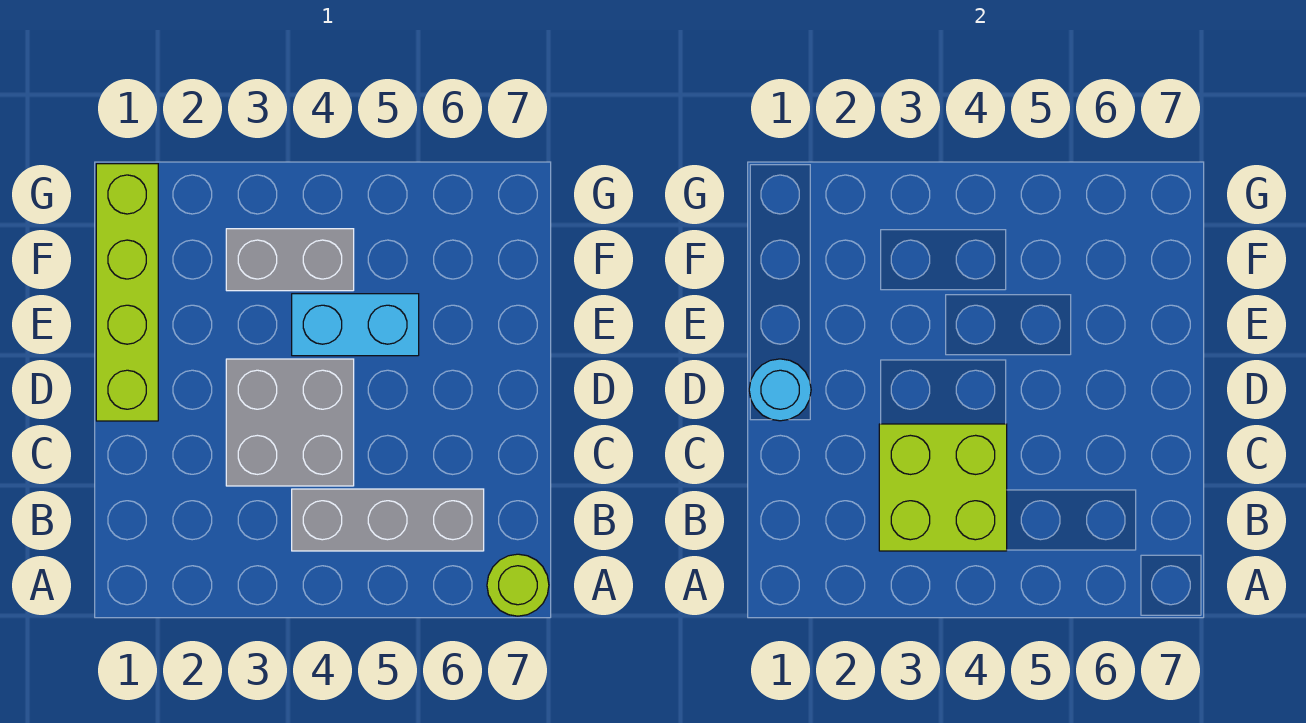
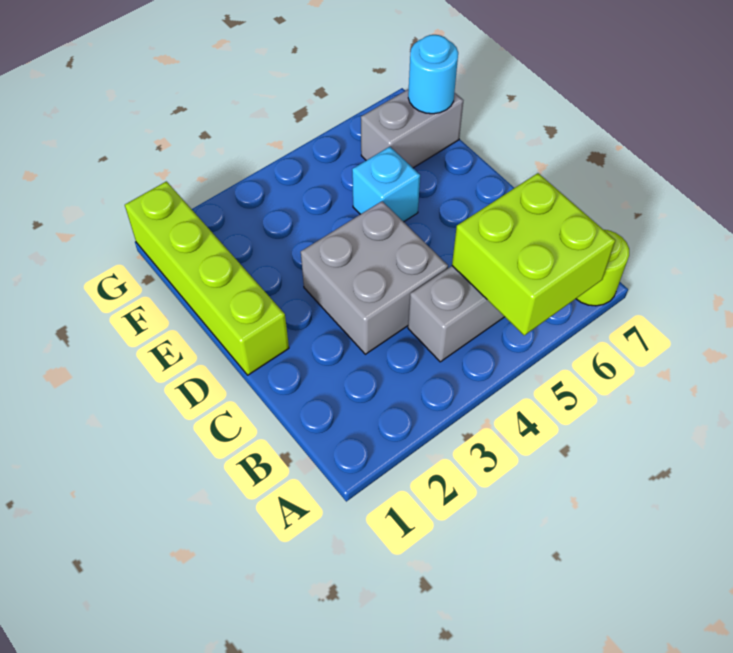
lime brick B3:C4 level 2 -> lime brick A5:B6 level 2
cyan round brick D1 level 2 -> cyan round brick F7 level 2
cyan brick E4:E5 level 1 -> cyan brick E5 level 1
grey brick F3:F4 level 1 -> grey brick F6:F7 level 1

